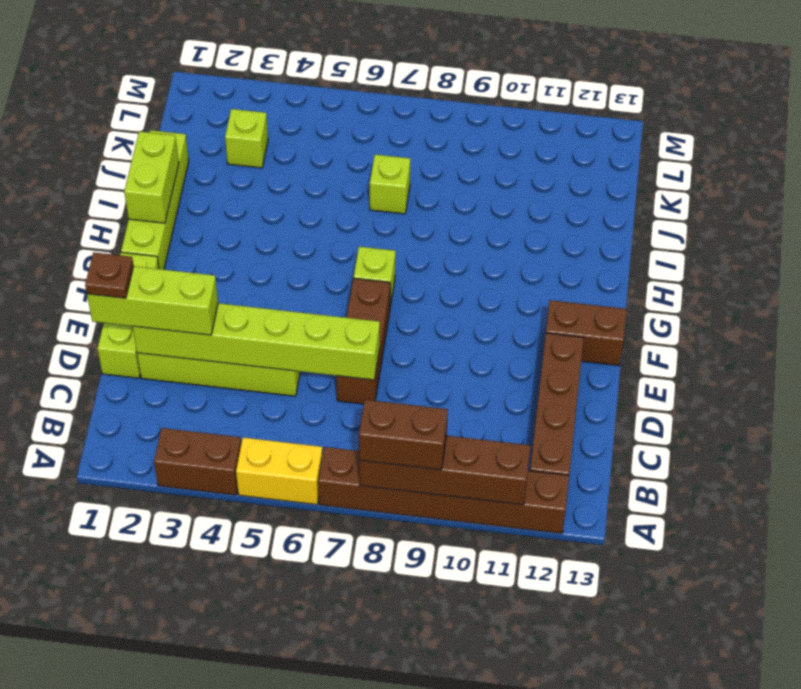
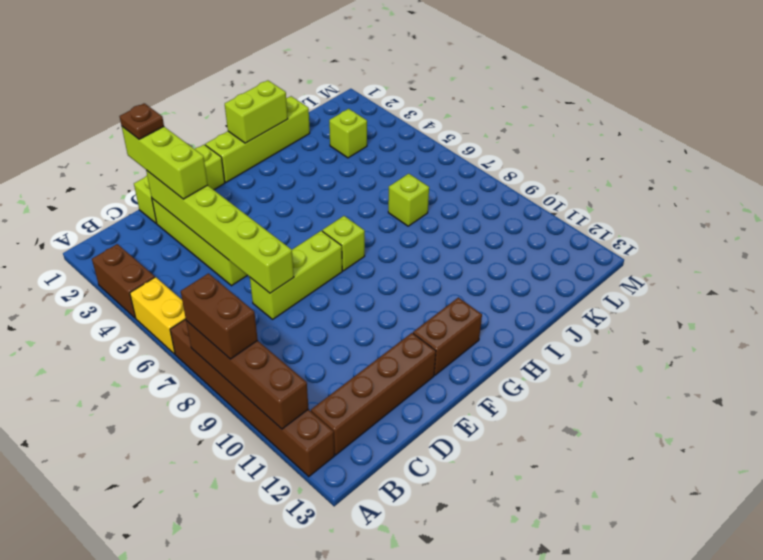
brown brick D7:F7 level 1 -> lime brick D7:F7 level 1
brown brick F12:F13 level 1 -> brown brick F12:G12 level 1

